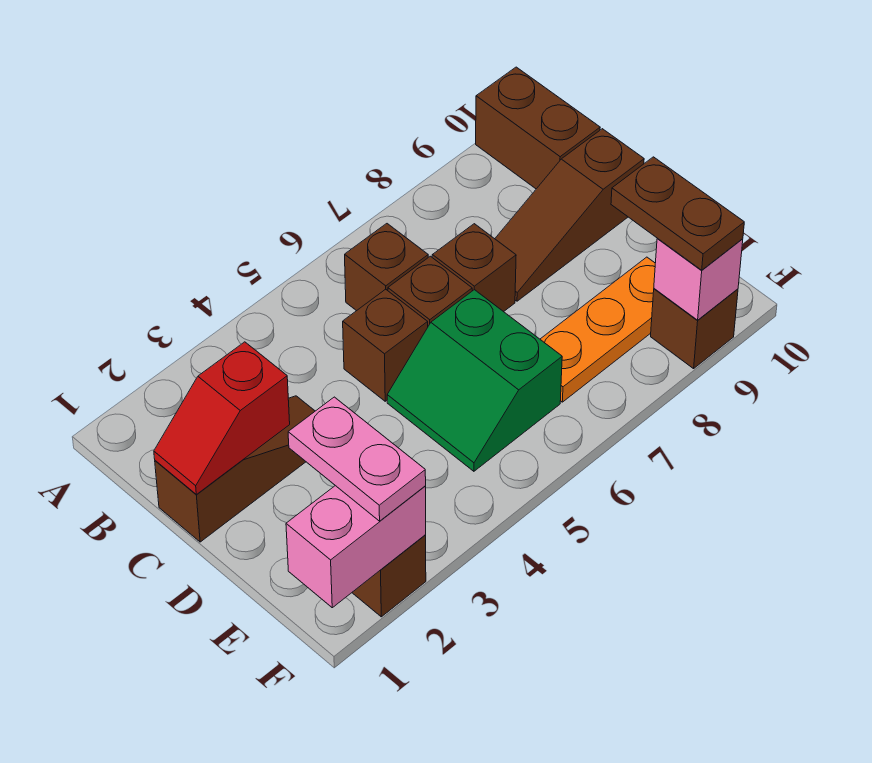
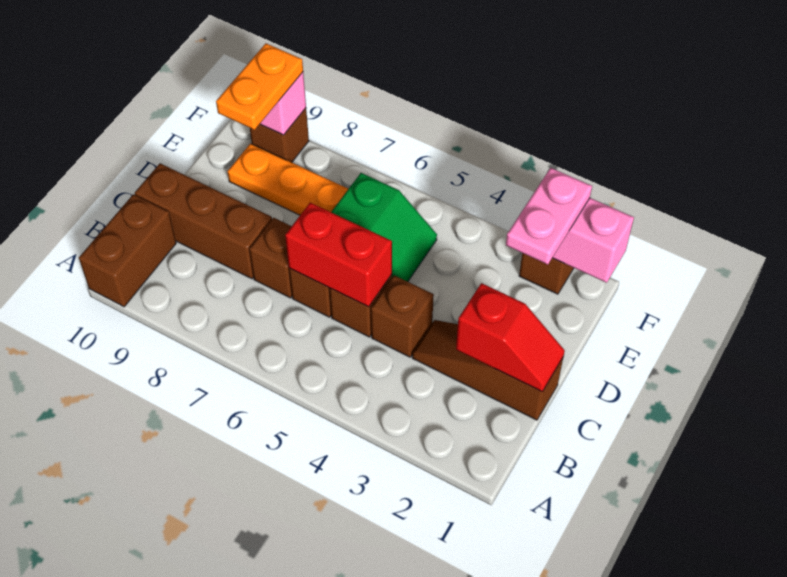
brown brick B6 level 1 -> brown brick C4 level 1
none -> red brick C5:C6 level 2
brown slope C8:C10 level 1 top 10 -> brown brick C8:C10 level 1
brown plate E9:F9 level 3 -> orange plate E9:F9 level 3

